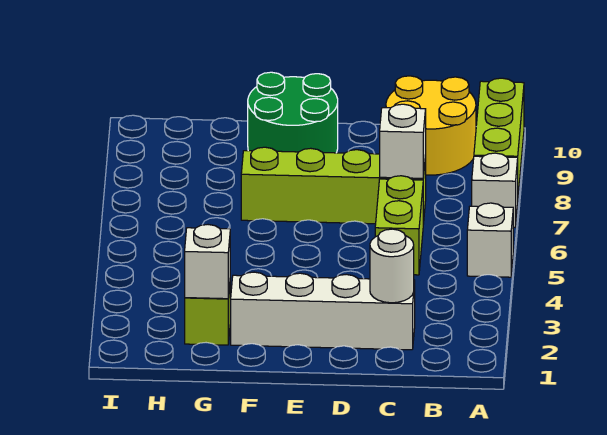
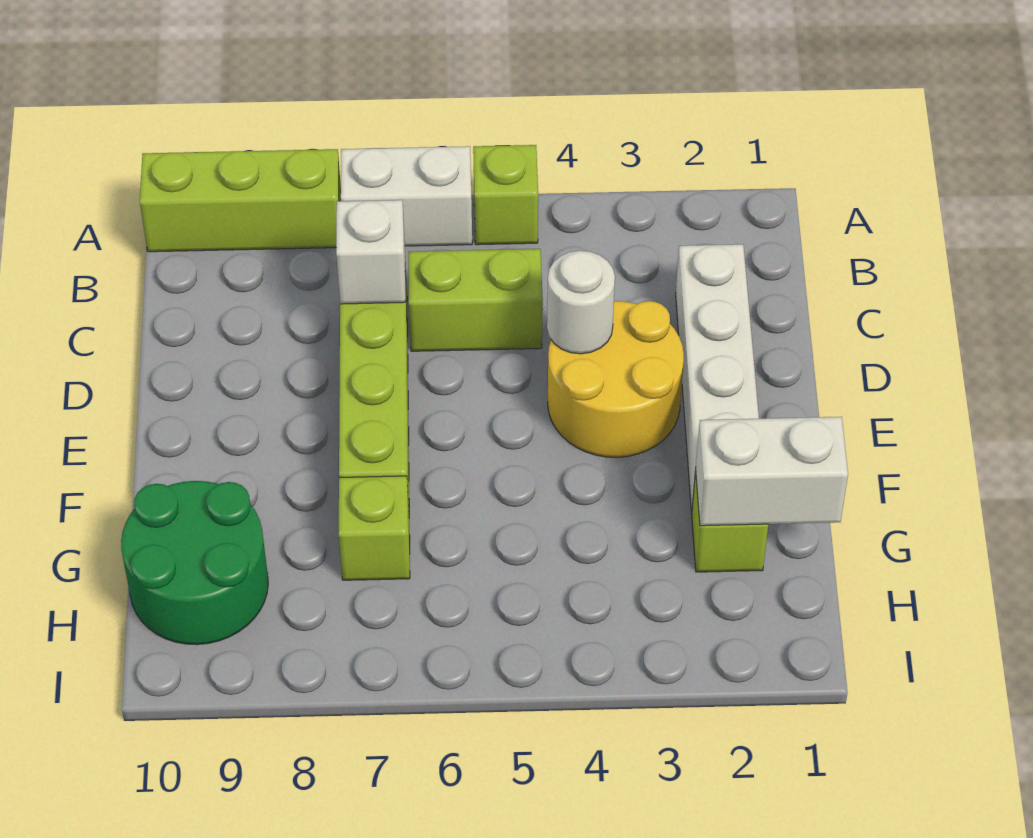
white brick A5 level 1 -> lime brick A5 level 1
white brick A7 level 1 -> white brick A6:A7 level 1
yellow round brick B9:C10 level 1 -> yellow round brick D3:E4 level 1
white round brick C2 level 2 -> white round brick D4 level 2
green round brick E9:F10 level 1 -> green round brick G9:H10 level 1
white brick G2 level 2 -> white brick G1:G2 level 2
none -> lime brick G7 level 1

